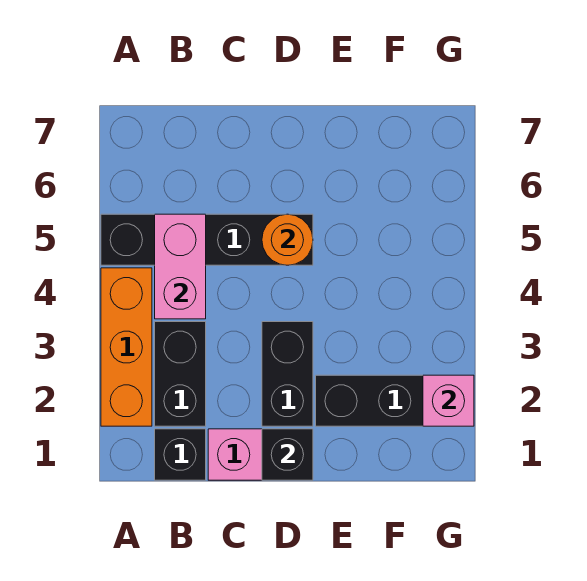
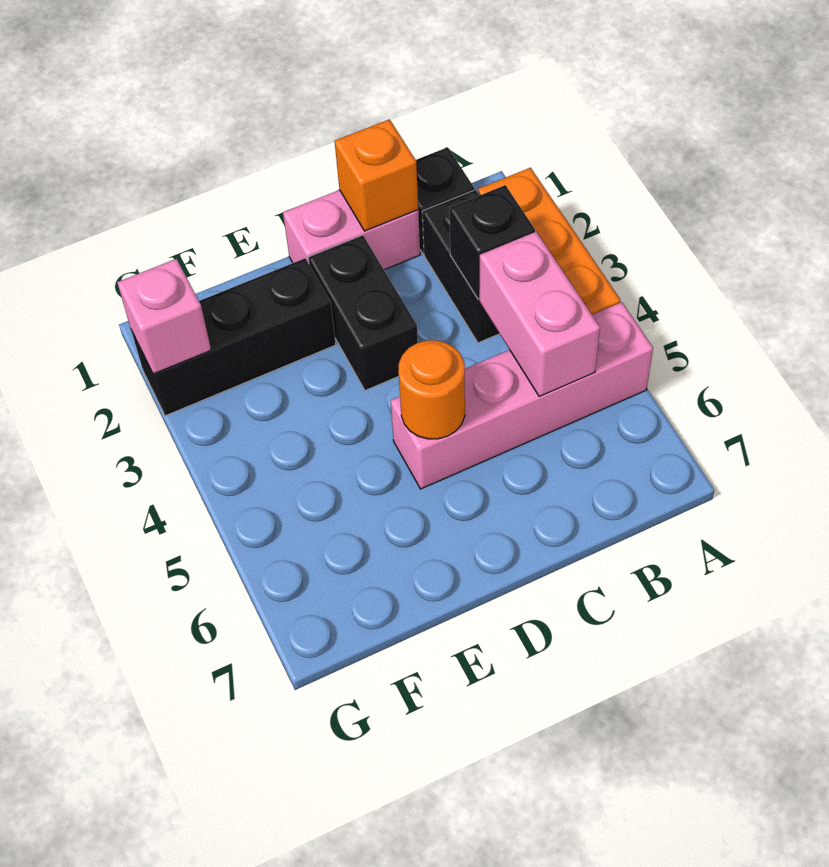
black brick A5:D5 level 1 -> pink brick A5:D5 level 1
none -> orange brick C1 level 2
black brick D1 level 2 -> black brick B3 level 2

